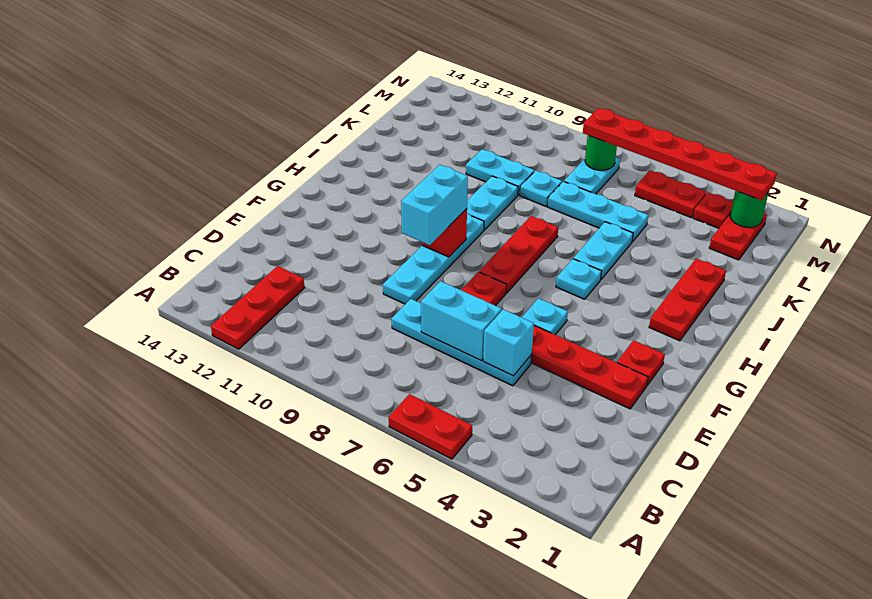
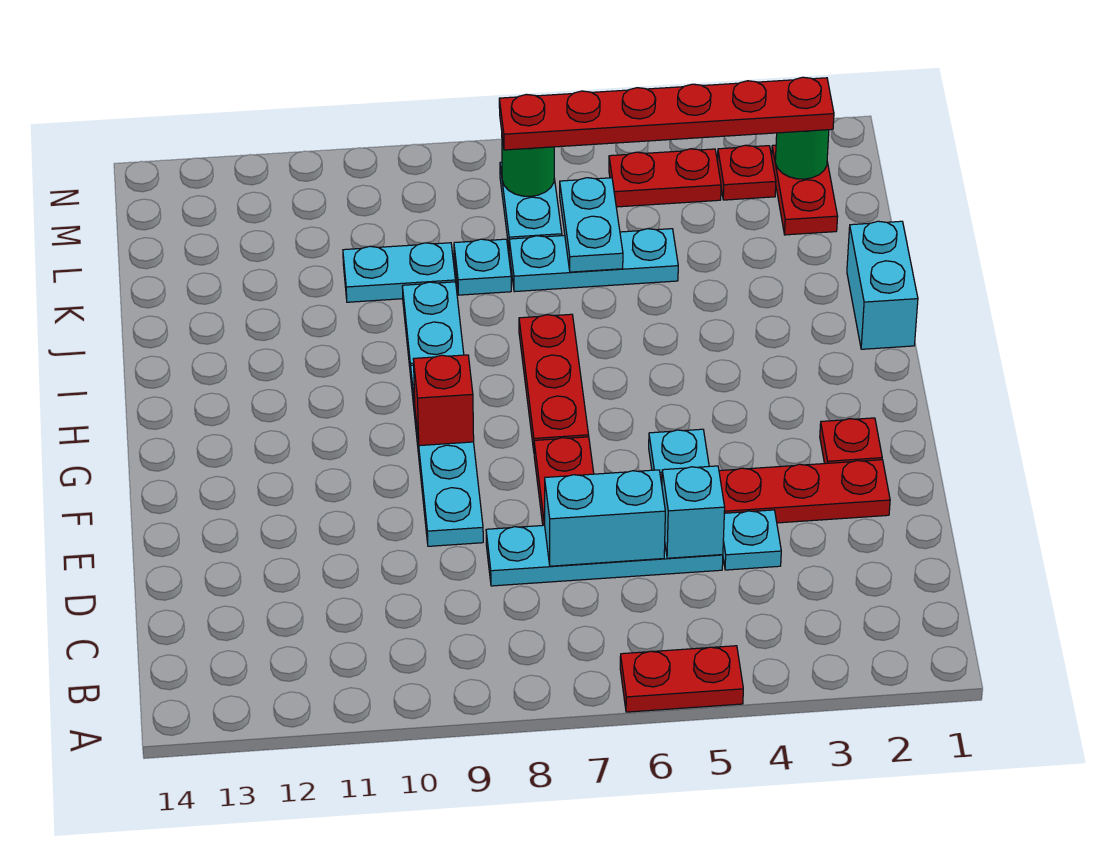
red plate A12:C12 level 1 -> none
cyan brick F9:G9 level 3 -> cyan brick I1:J1 level 1
red plate H2:J2 level 1 -> none
cyan plate H5 level 1 -> cyan plate D4 level 1
cyan plate I5:J5 level 1 -> cyan plate K6:L6 level 2

